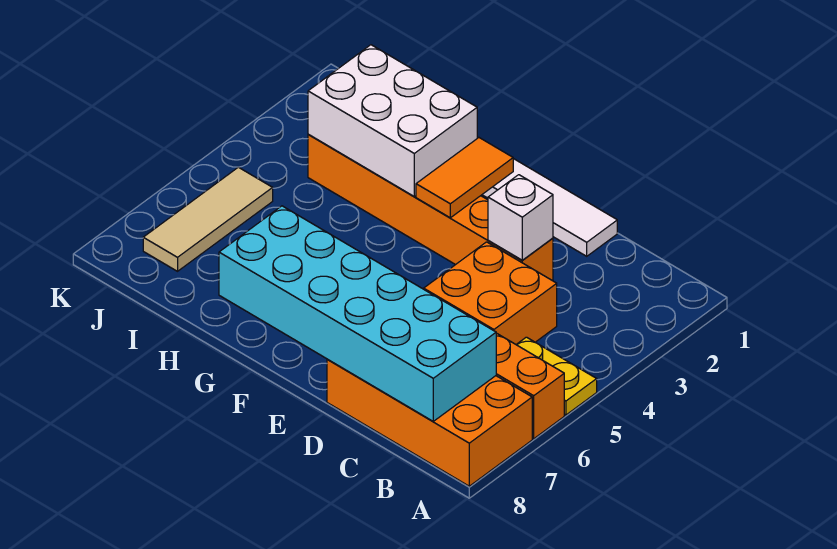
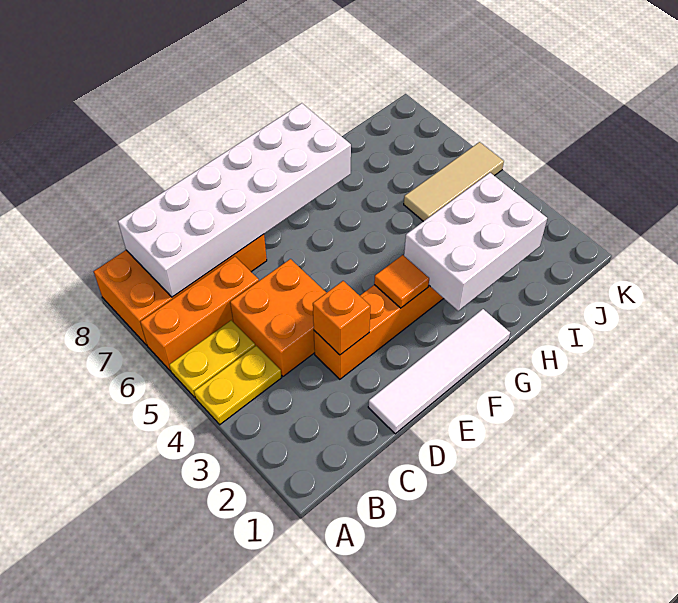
none -> yellow plate A4:B4 level 1
cyan brick B7:G8 level 2 -> white brick B7:G8 level 2
white brick D3 level 2 -> orange brick D3 level 2
orange tile F2:F3 level 2 -> orange tile F3 level 2
tan tile J5:J7 level 1 -> tan tile I5:K5 level 1

